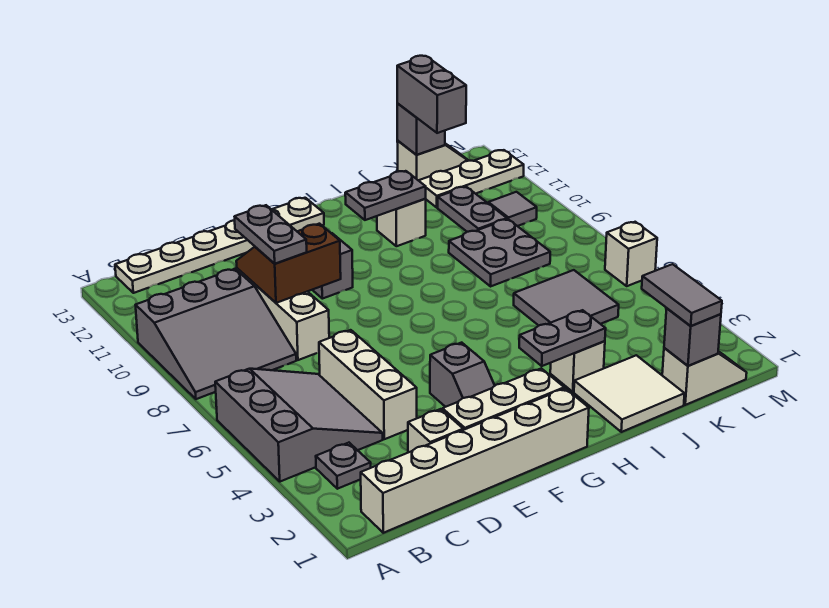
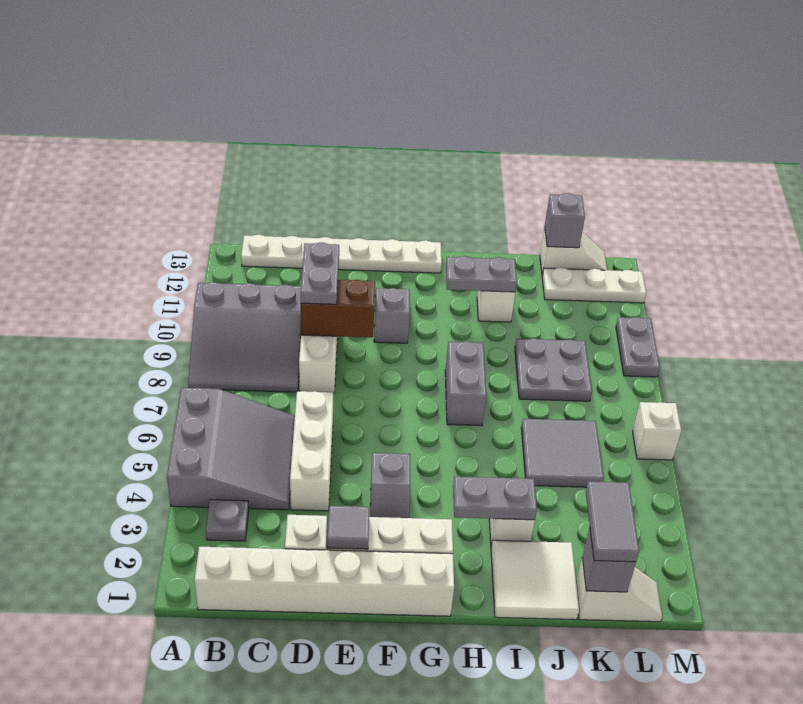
grey plate K10:K11 level 1 -> grey plate M9:M10 level 1
grey brick K12:K13 level 3 -> grey brick H7:H8 level 1
grey tile L10 level 1 -> grey tile E2 level 2

